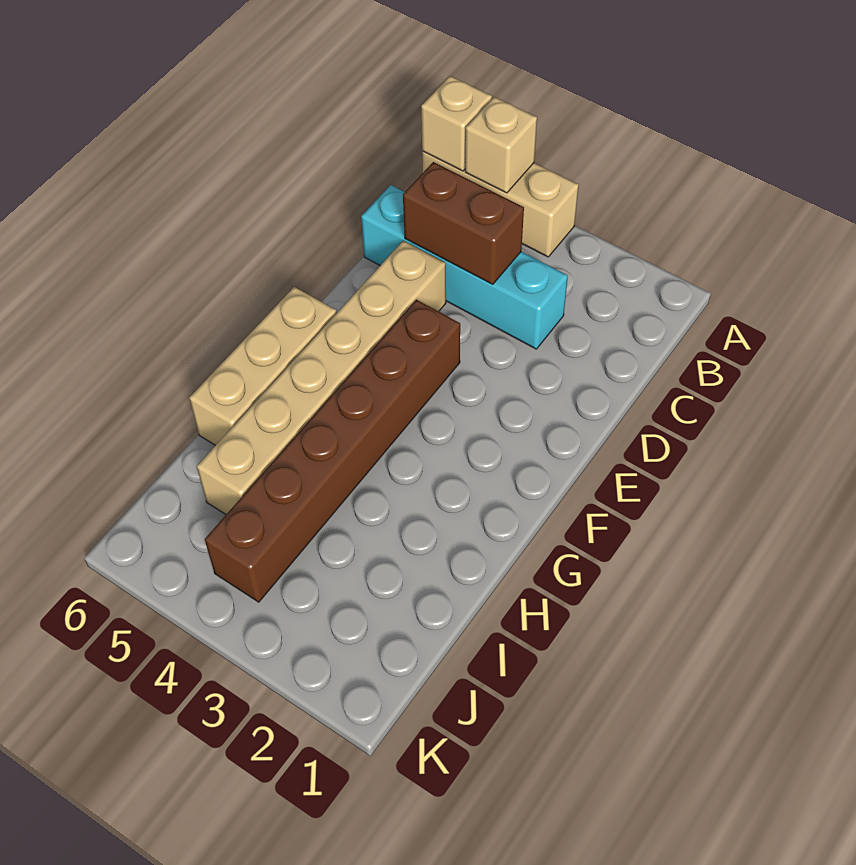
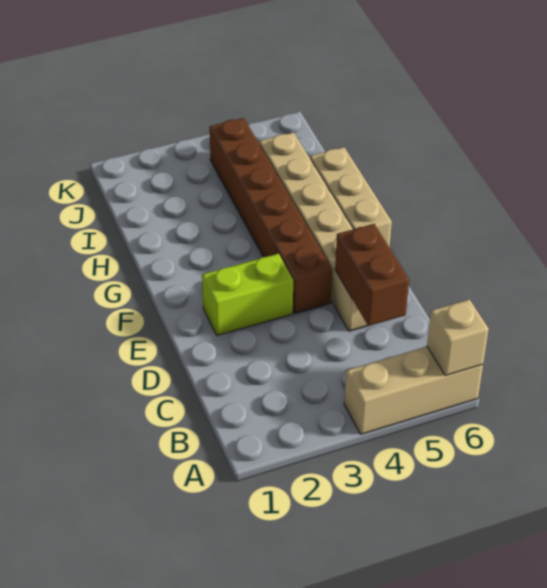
tan brick A5 level 2 -> none
cyan brick C3:C6 level 1 -> none
brown brick C4:C5 level 2 -> brown brick C5:D5 level 2
none -> lime brick E2:E3 level 1

